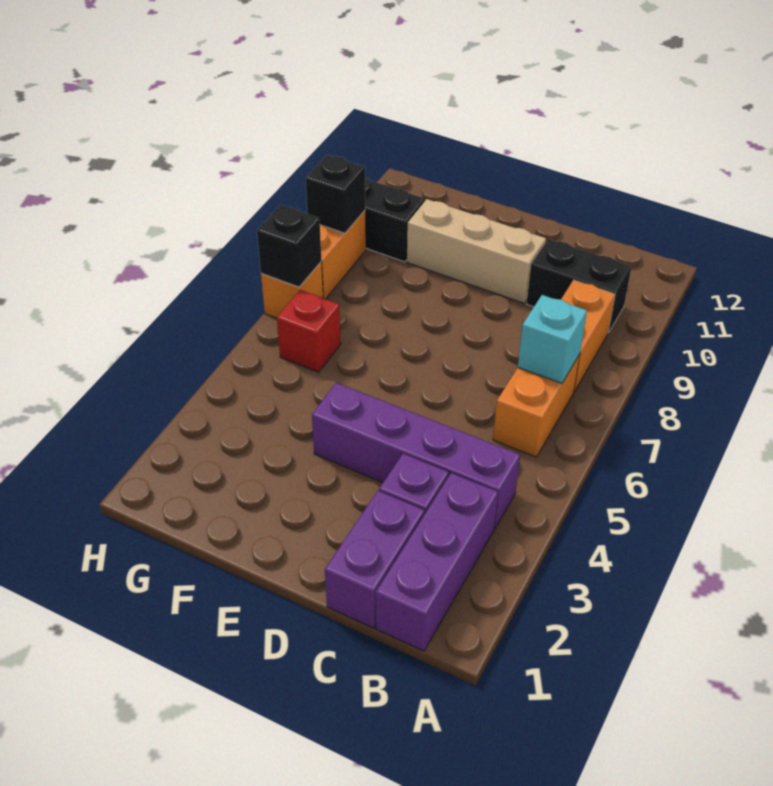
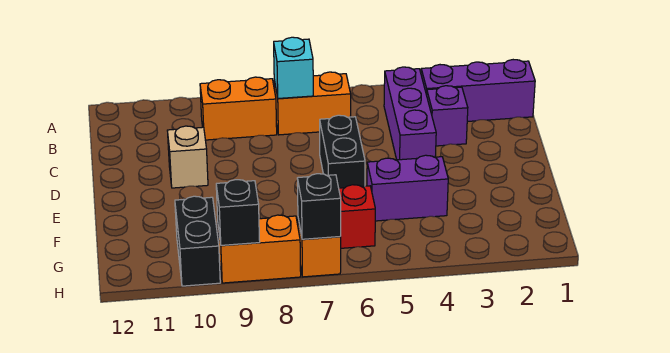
purple brick B4:E4 level 1 -> purple brick B4:D4 level 1
black brick B10:C10 level 1 -> black brick D6:E6 level 1
purple brick C1:C2 level 1 -> purple brick F4:F5 level 1
tan brick D10:F10 level 1 -> tan brick D10 level 1

